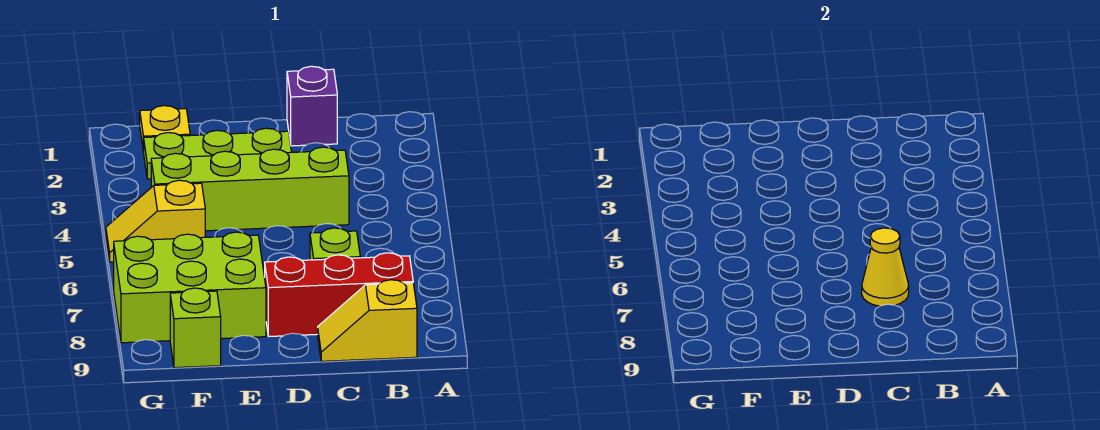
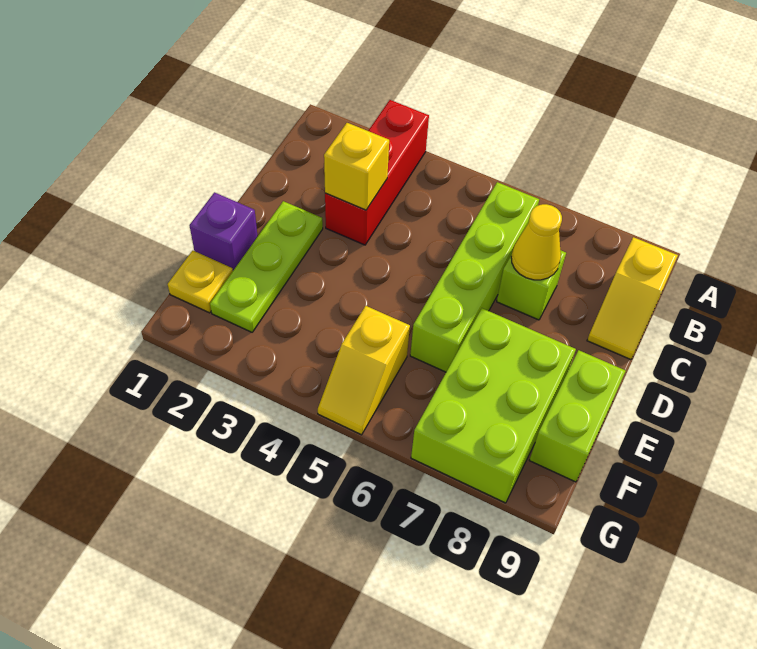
red brick B8:D8 level 1 -> red brick A3:C3 level 1
purple brick C1 level 1 -> purple brick E1 level 1
none -> yellow brick C3 level 2
lime brick C4:F4 level 1 -> lime brick B6:E6 level 1
lime brick F9 level 1 -> lime brick E9:F9 level 1

